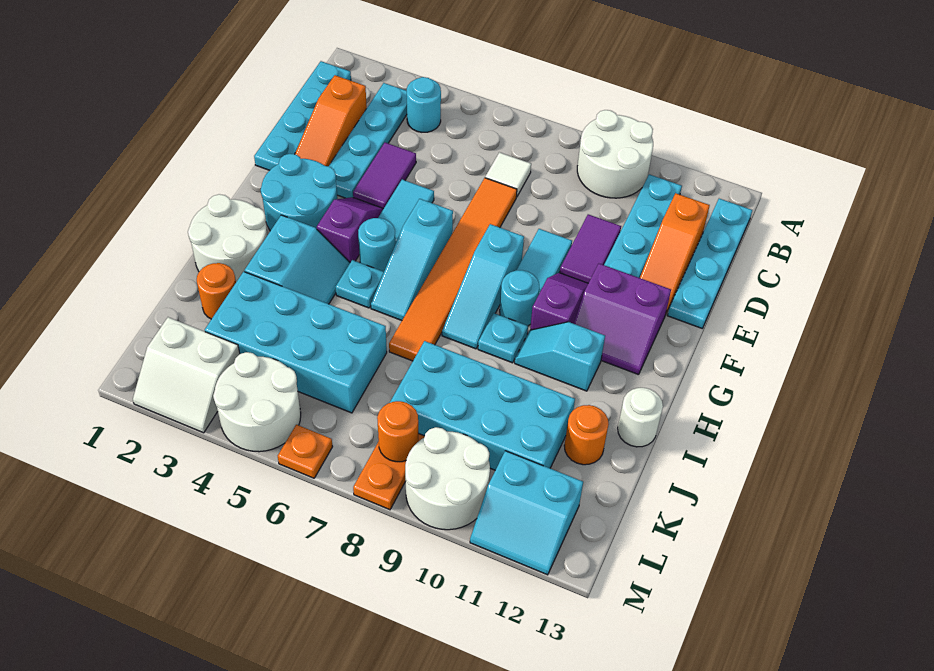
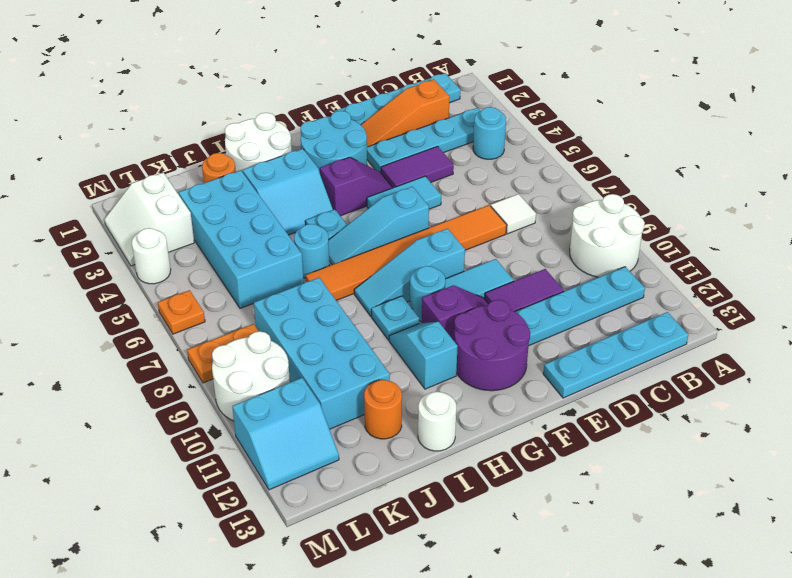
orange slope C12:E12 level 1 top C -> none
purple slope F11:G12 level 1 top F -> purple round brick F11:G12 level 1
cyan round brick G5 level 1 -> cyan round brick I6 level 1
white round brick L4:M5 level 1 -> white round brick M4 level 1
orange round brick L8 level 2 -> none
cyan slope L11:M12 level 1 top L -> cyan slope L11:M12 level 1 top 11

